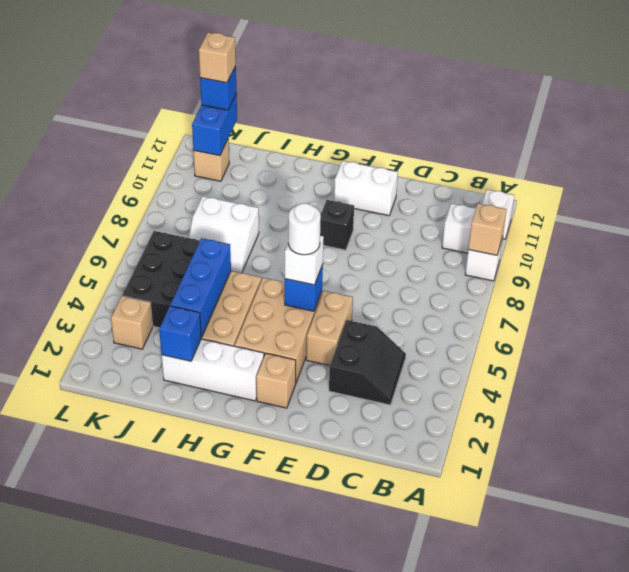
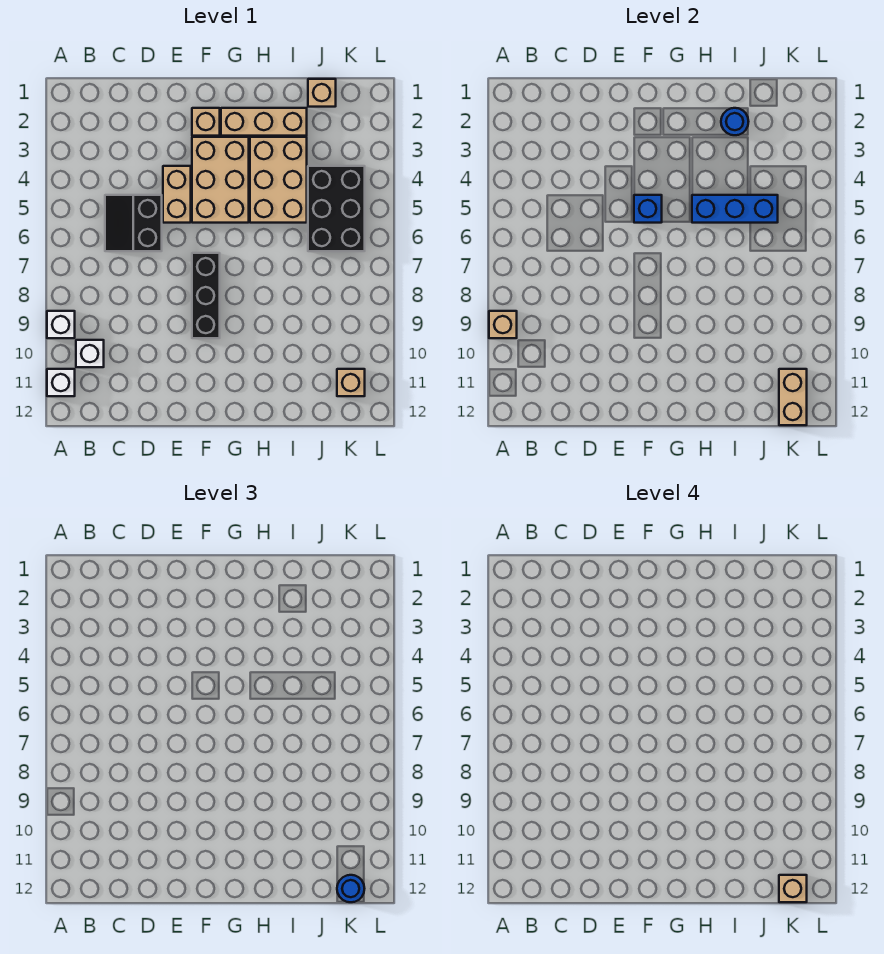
black slope C3:D4 level 1 top D -> black slope C5:D6 level 1 top D
white brick E11:F11 level 1 -> none
white brick F5 level 3 -> none
white round brick F5 level 4 -> none
black brick F9 level 1 -> black brick F7:F9 level 1
white brick G2:I2 level 1 -> tan brick G2:I2 level 1
blue brick I2 level 2 -> blue round brick I2 level 2
blue brick I3:I5 level 2 -> blue brick H5:J5 level 2
white slope I7:J8 level 1 top 8 -> none
tan brick K3 level 1 -> tan brick J1 level 1
blue brick K11:K12 level 2 -> tan brick K11:K12 level 2
blue brick K12 level 3 -> blue round brick K12 level 3

